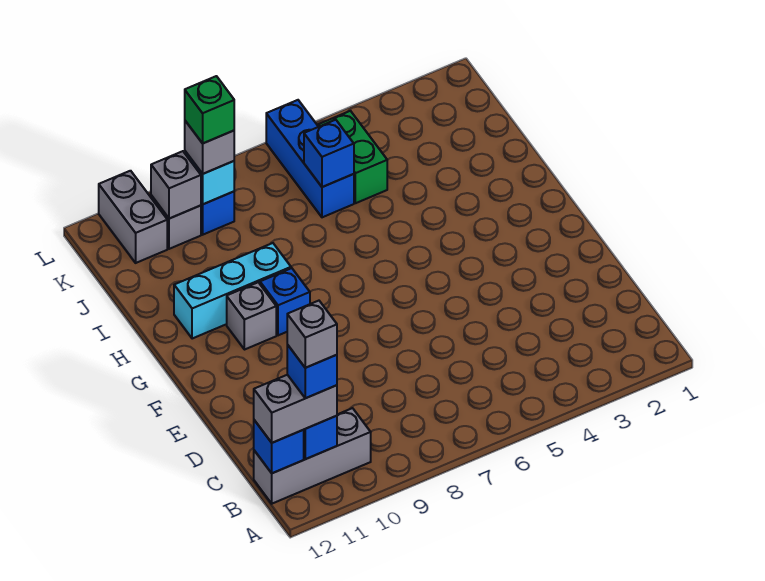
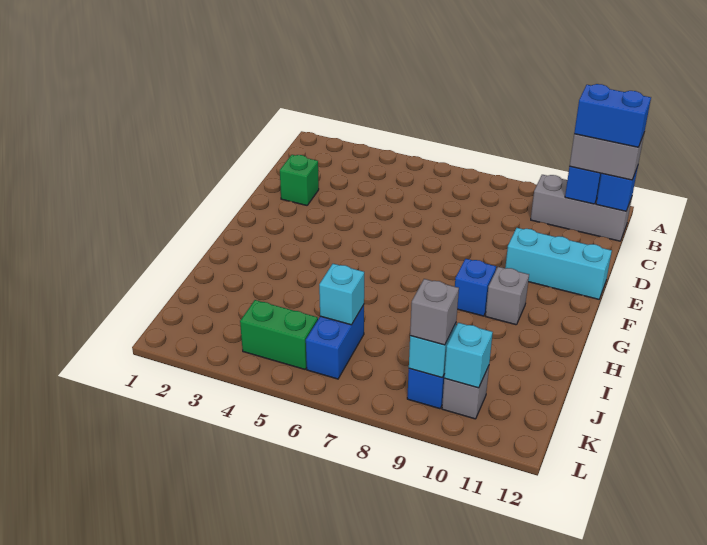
blue brick B11 level 4 -> blue brick B11:B12 level 4
grey brick B11 level 5 -> none
cyan brick H9:H11 level 1 -> cyan brick E10:E12 level 1
green brick J5:K5 level 1 -> green brick K4:K5 level 1
blue brick J6:L6 level 1 -> blue brick J6:K6 level 1
blue brick J6 level 2 -> cyan brick J6 level 2
green brick K9 level 4 -> green brick D2 level 1
grey brick K10 level 2 -> cyan brick K10 level 2
grey brick K11:L11 level 1 -> none

